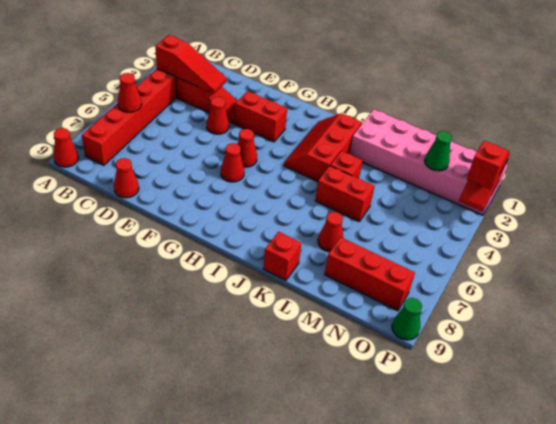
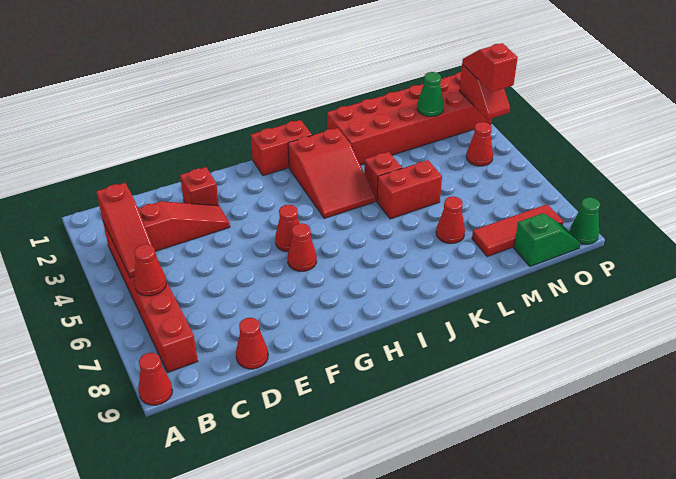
red slope B3:D3 level 2 top B -> red slope B3:B5 level 2 top 3
red cone E4 level 1 -> red cone O4 level 1
red brick F3:G3 level 1 -> red brick H1:I1 level 1
red slope I2:J4 level 1 top J -> red slope I2:J4 level 1 top 2
pink brick K1:P2 level 1 -> red brick K1:P2 level 1
red brick K9 level 1 -> red brick E2 level 1
red brick M8:O8 level 1 -> red tile M8:O8 level 1
none -> green slope N9:O9 level 1 top N

